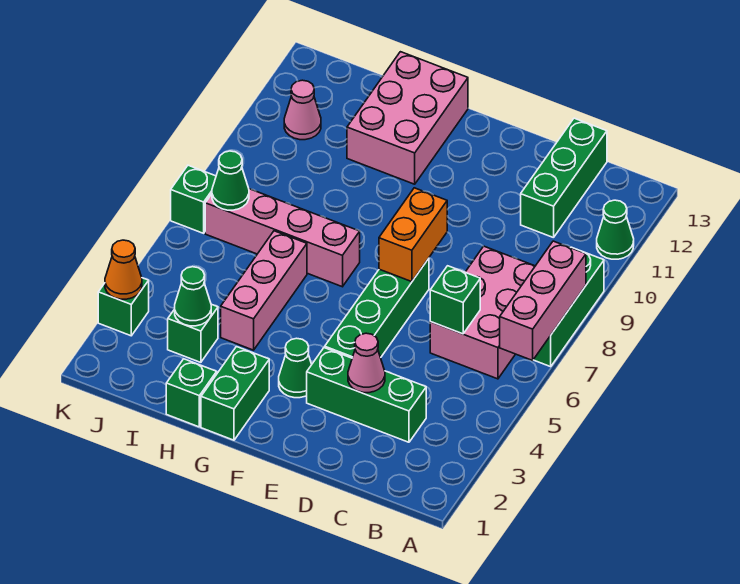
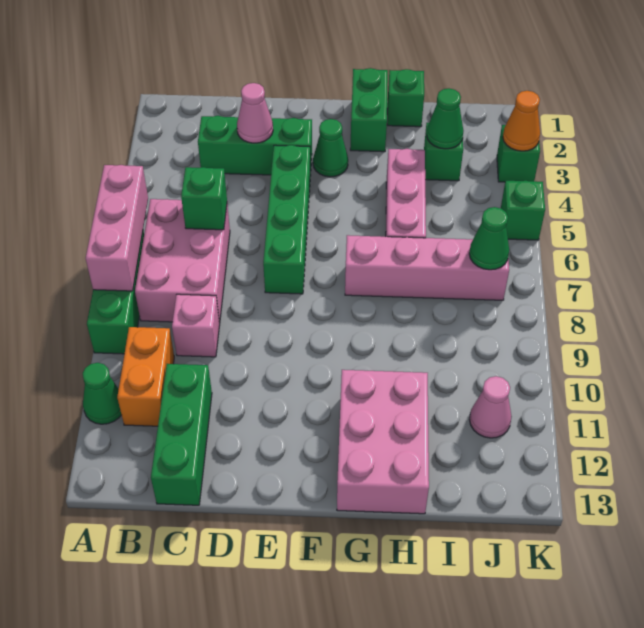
none -> pink brick C9 level 1
orange brick E7:E8 level 2 -> orange brick B10:B11 level 1
green brick K7 level 1 -> green brick K5 level 1

